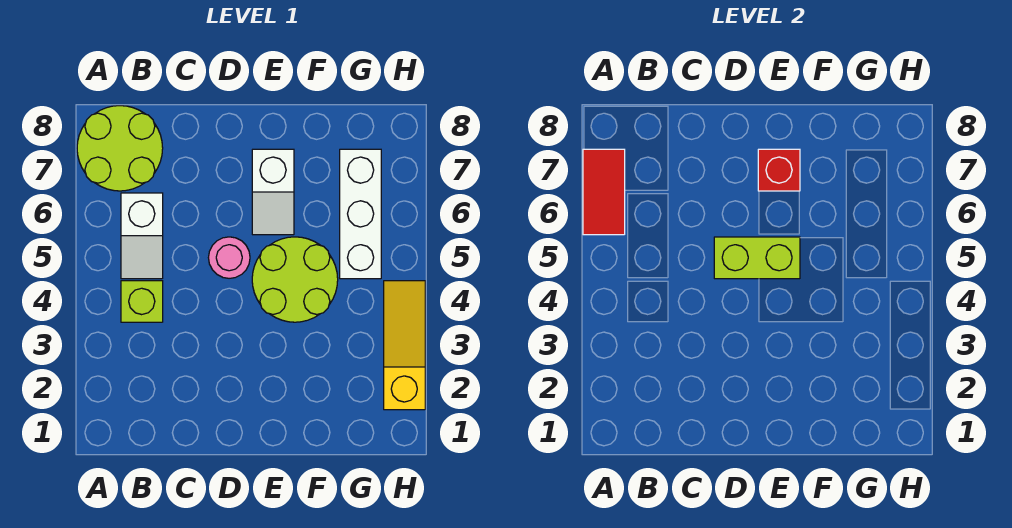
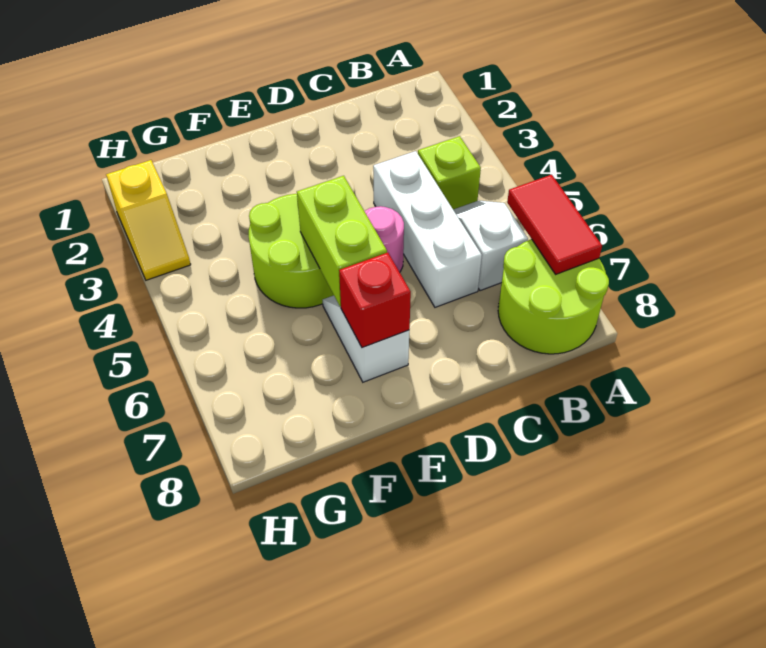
lime brick D5:E5 level 2 -> lime brick E5:E6 level 2
white brick G5:G7 level 1 -> white brick C4:C6 level 1
yellow slope H2:H4 level 1 top 2 -> yellow slope H2:H3 level 1 top 2

